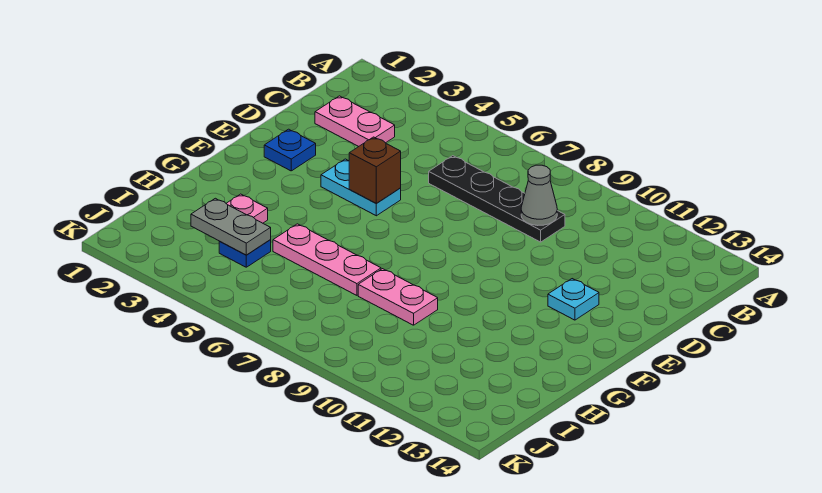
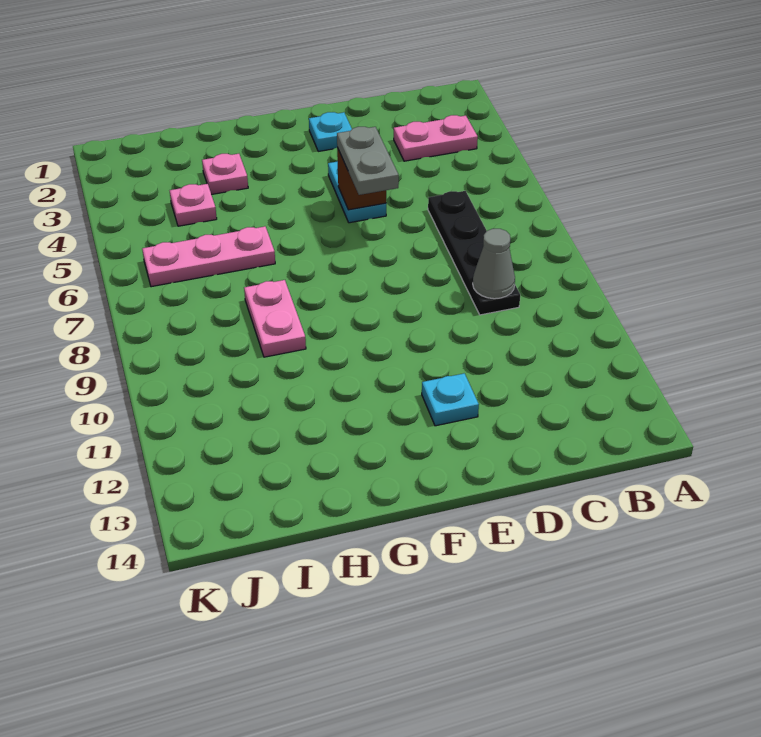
pink plate C2:C3 level 1 -> pink plate B3:C3 level 1
blue plate E2 level 1 -> cyan plate E2 level 1
pink plate H5:H7 level 1 -> pink plate H6:J6 level 1
grey plate I3:I4 level 2 -> grey plate E5:E6 level 3
blue plate I4 level 1 -> pink plate I4 level 1

